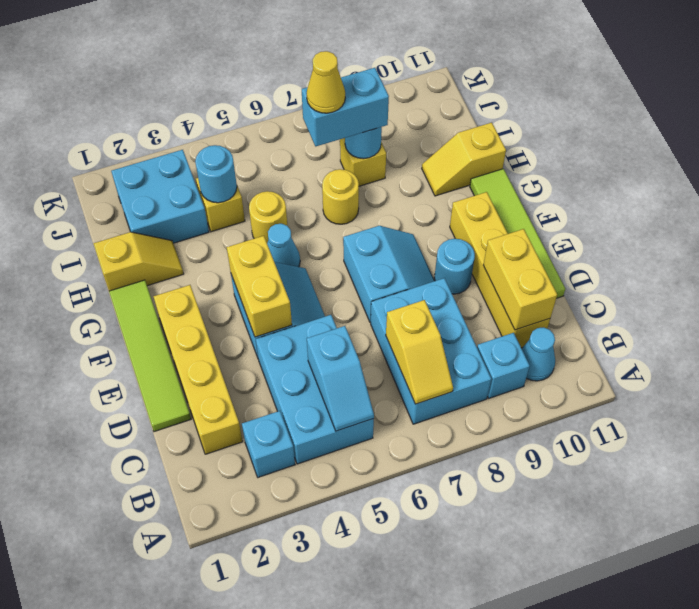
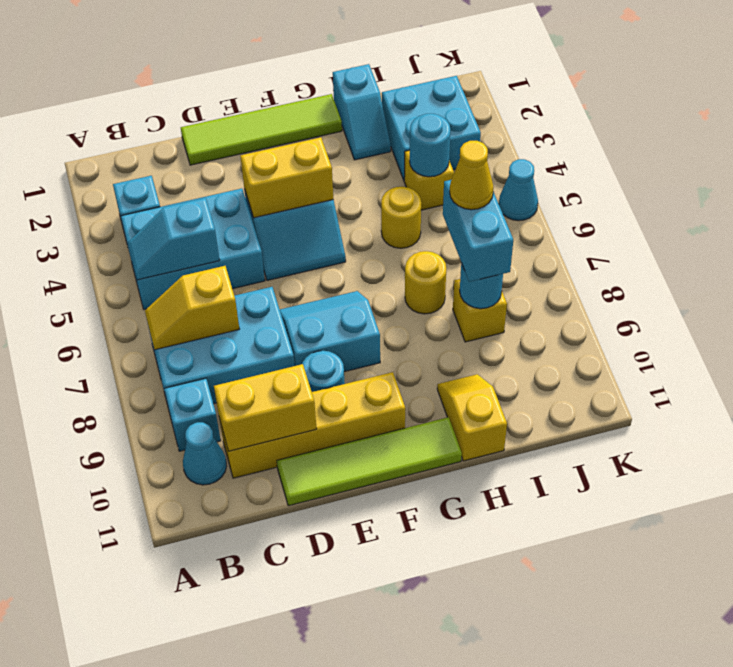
yellow brick C2:F2 level 1 -> none
cyan slope E7:F8 level 1 top 7 -> cyan slope E7:F8 level 1 top 8
cyan cone G5 level 1 -> cyan cone K5 level 1
yellow slope H1:H2 level 1 top 1 -> cyan slope H1:H2 level 1 top 1

